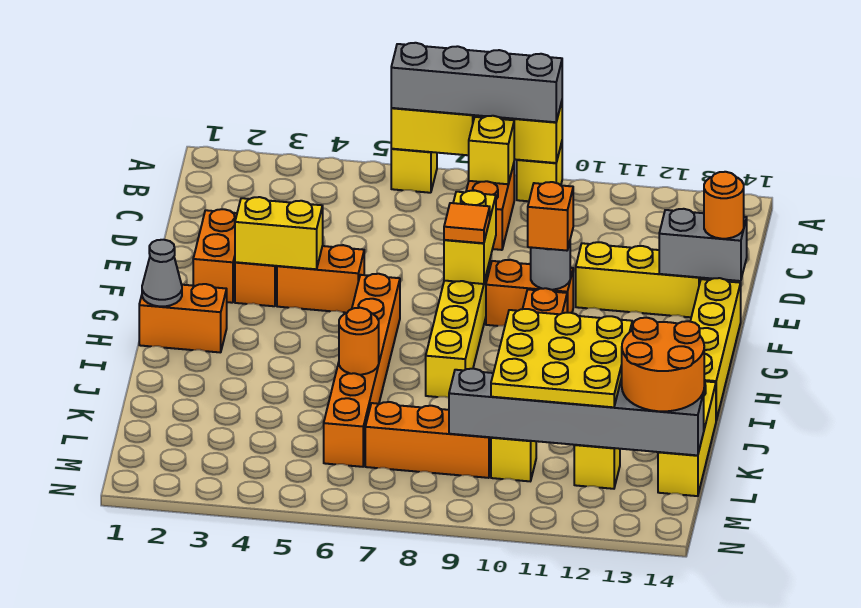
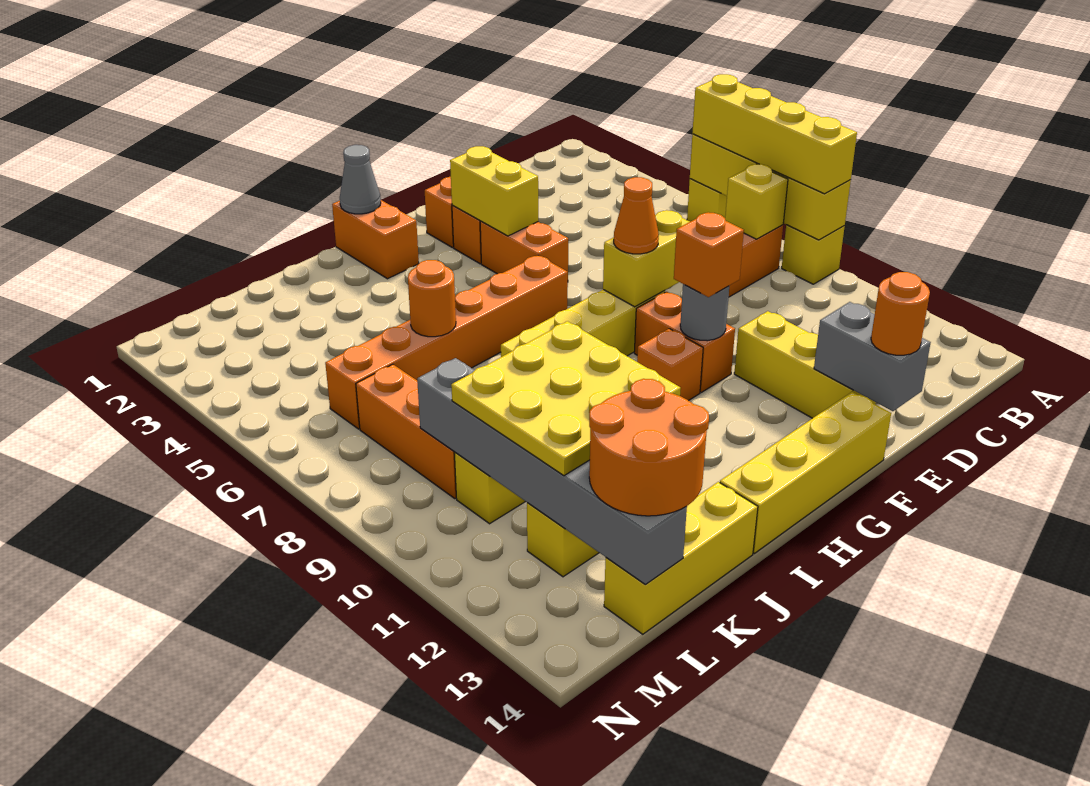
grey brick A6:A9 level 3 -> yellow brick A6:A9 level 3
orange tile F8 level 3 -> orange cone F8 level 3

